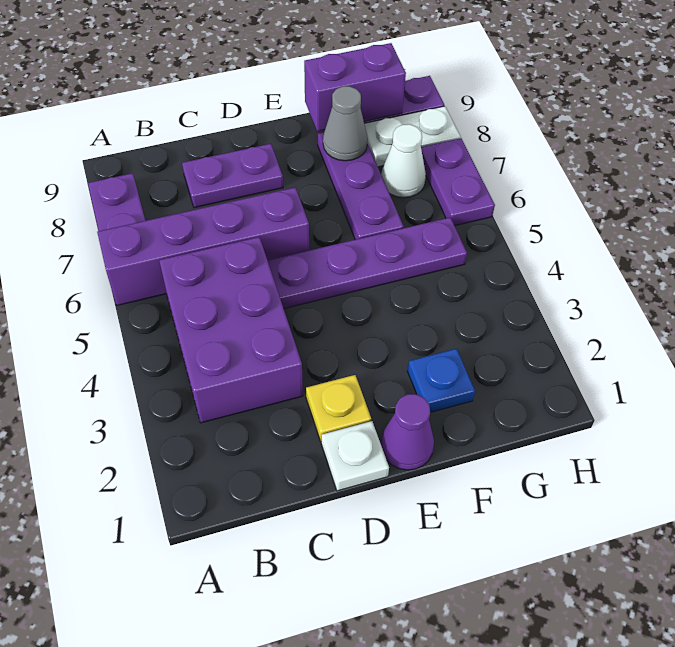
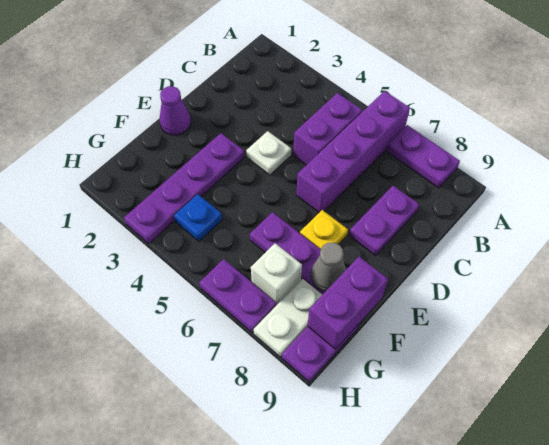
purple brick B3:C5 level 1 -> purple brick B5:C5 level 1
white plate D1 level 1 -> white plate D4 level 1
yellow plate D2 level 1 -> yellow plate E7 level 1
purple plate D5:G5 level 1 -> purple plate E3:H3 level 1
blue plate F2 level 1 -> blue plate G4 level 1
white cone G7 level 1 -> white brick G7 level 1

